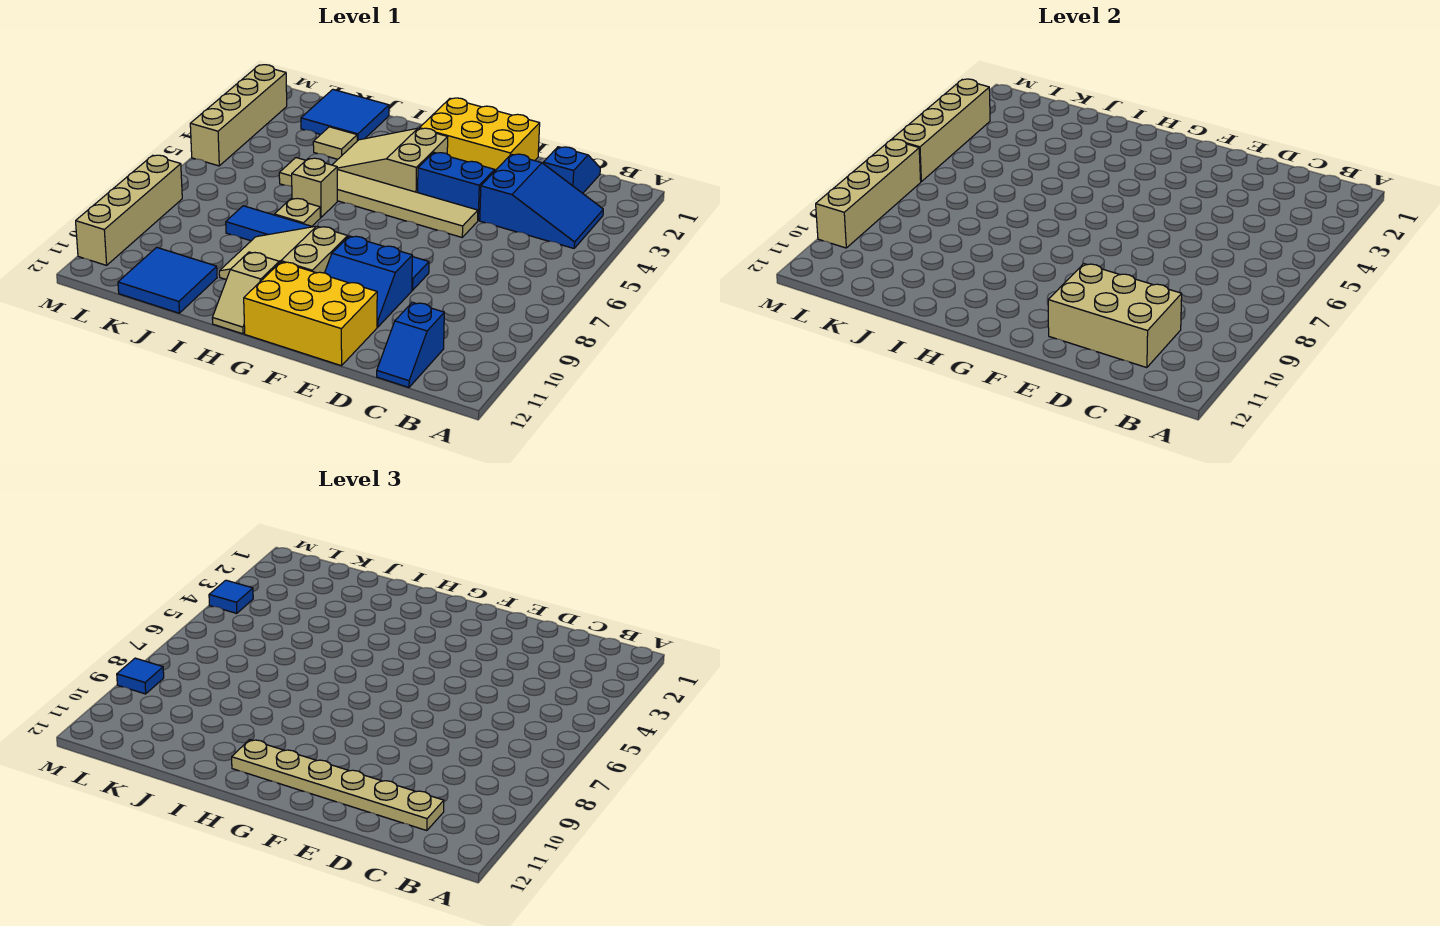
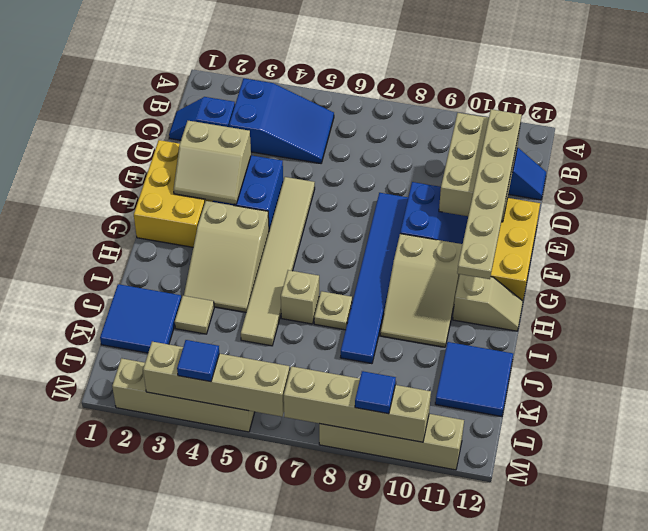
blue slope B3:D4 level 1 top D -> blue slope B3:C5 level 1 top 3
none -> tan slope E2:F3 level 2 top E

